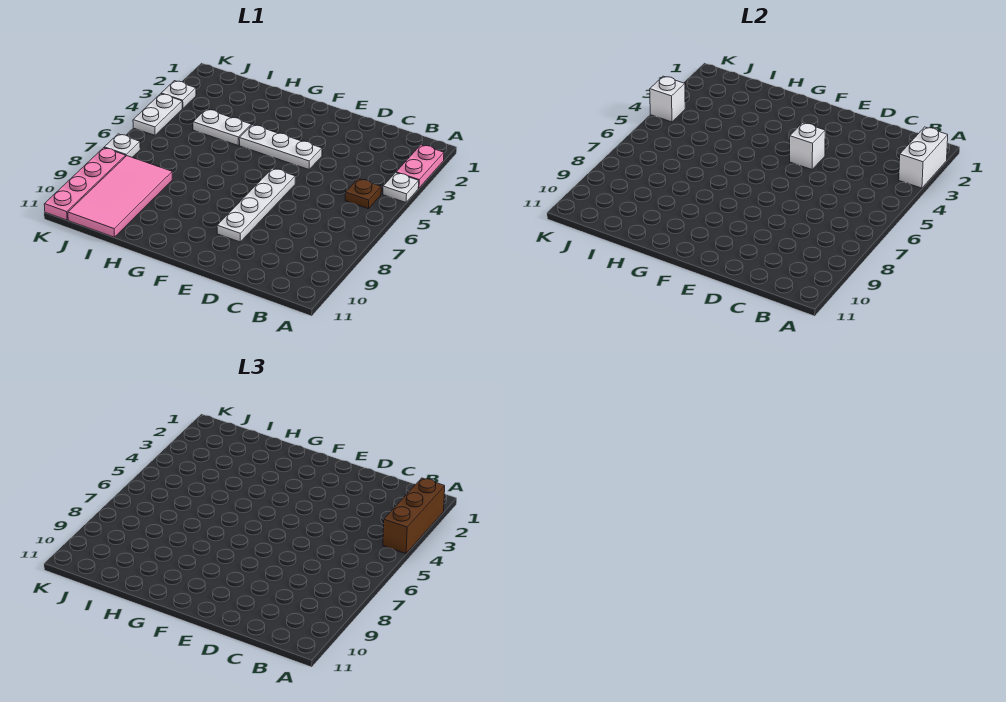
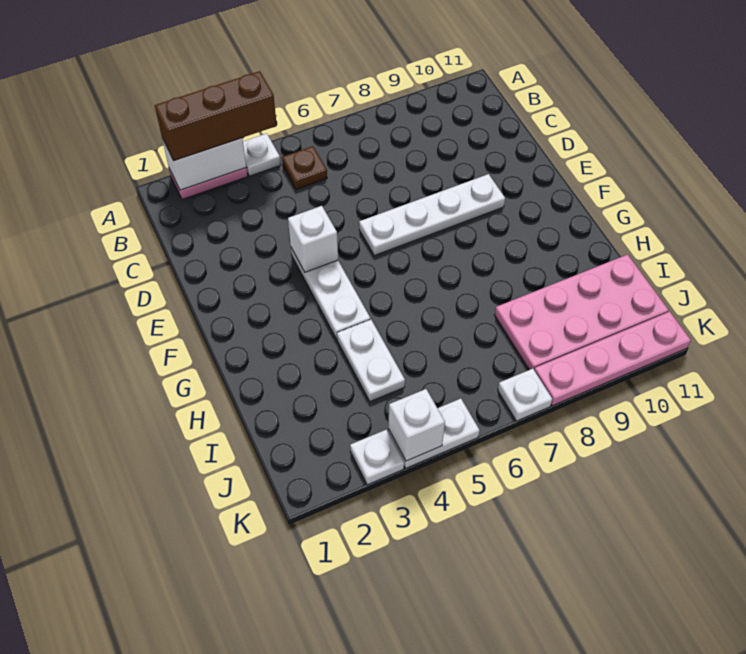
pink tile I8:J11 level 1 -> pink plate I8:J11 level 1

